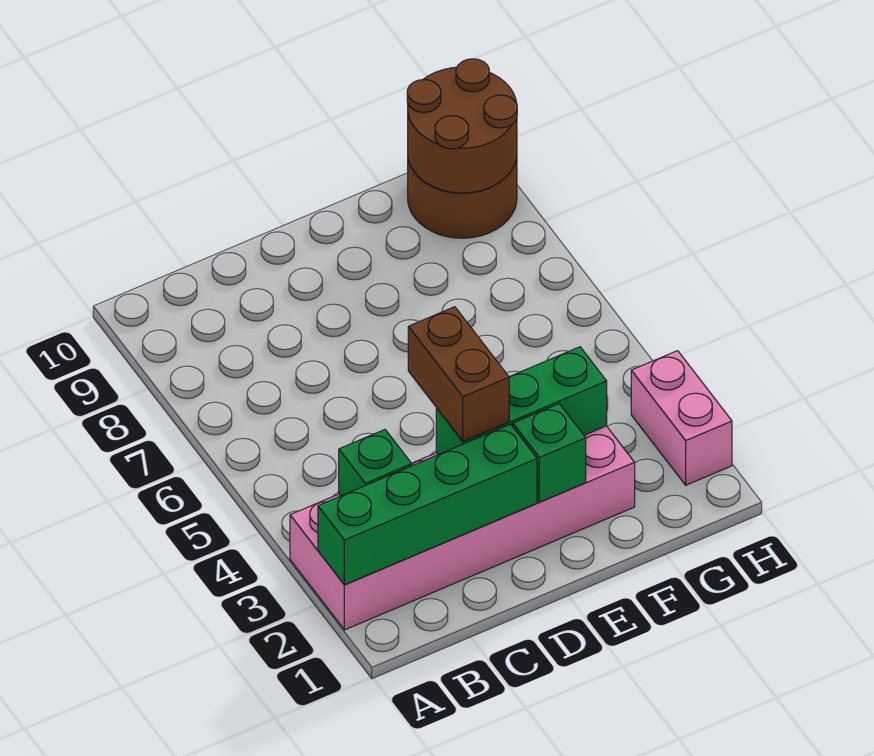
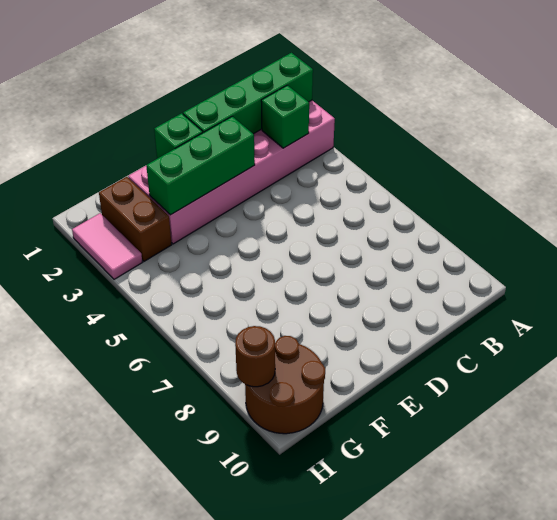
brown brick D3:D4 level 3 -> brown brick G2:G3 level 1
brown round brick G9:H10 level 2 -> brown round brick H9 level 2
pink brick H2:H3 level 1 -> pink tile H2:H3 level 1

